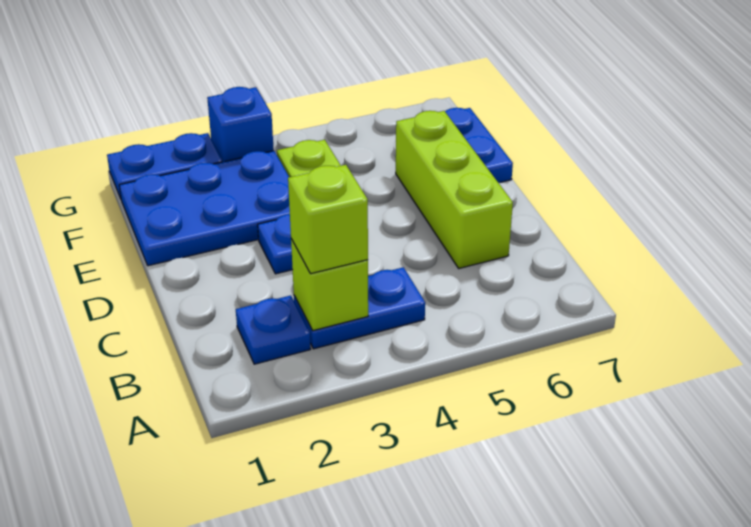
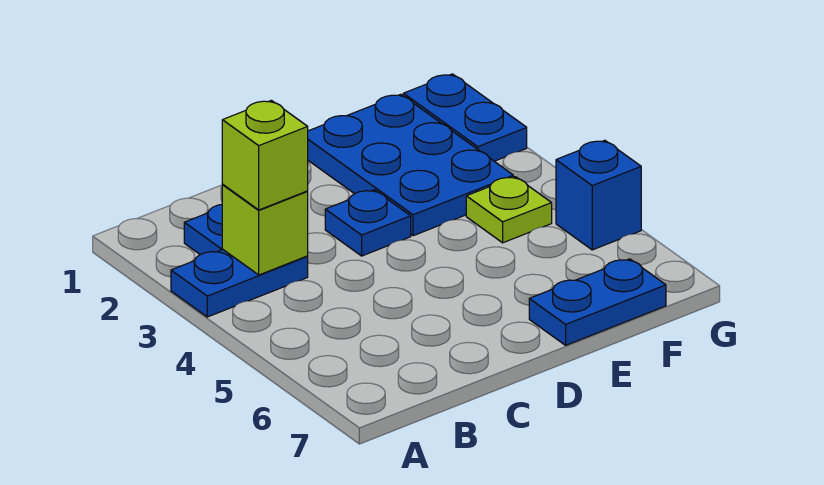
blue plate B3:B4 level 1 -> blue plate A3:B3 level 1
lime brick C6:E6 level 1 -> none
blue brick G3 level 1 -> blue brick G5 level 1

